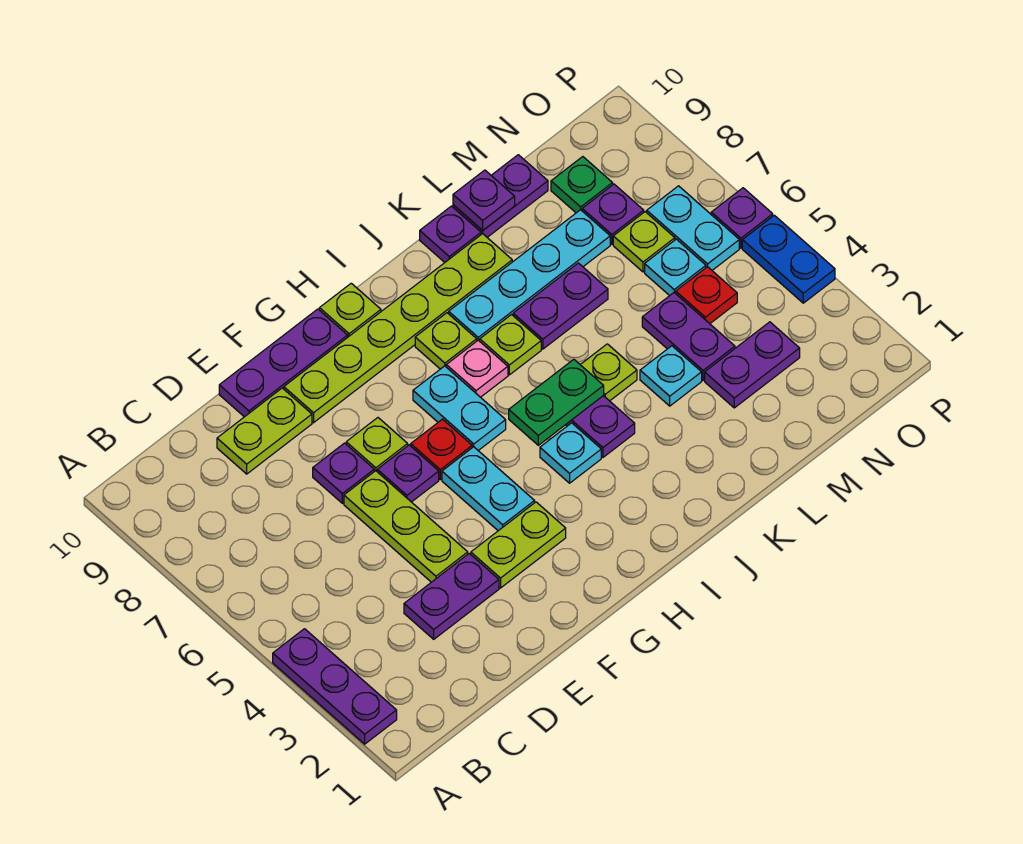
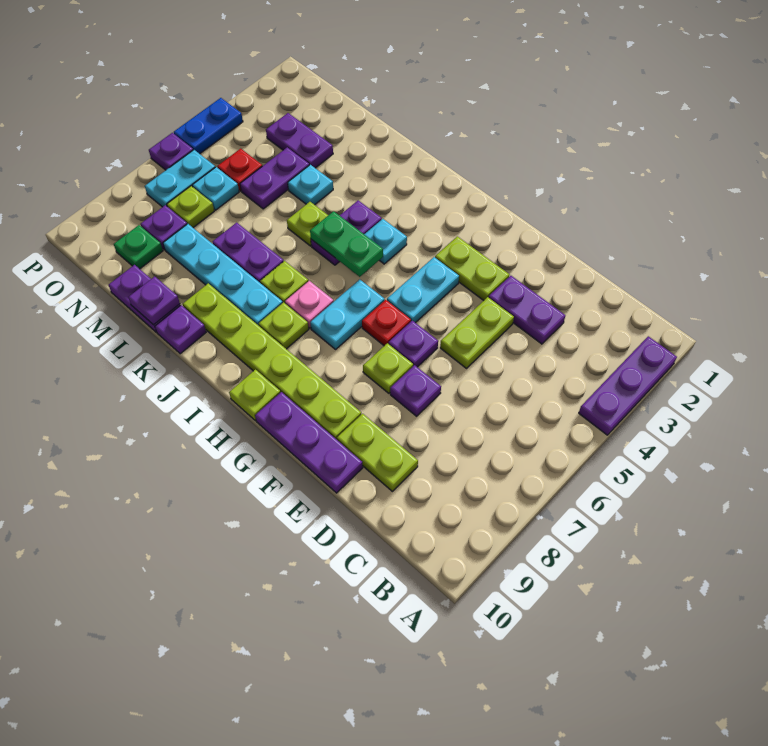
lime plate E4:E6 level 1 -> lime plate E4:E5 level 1

